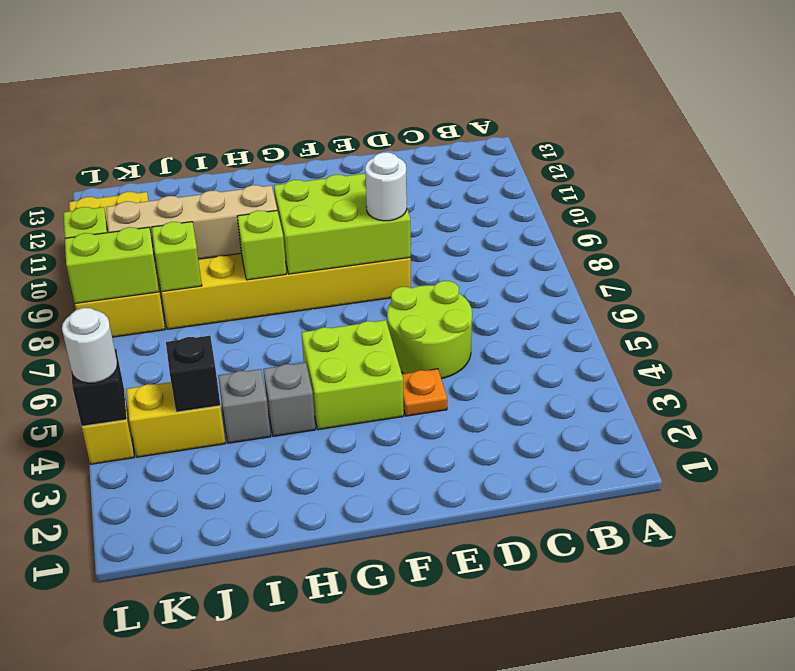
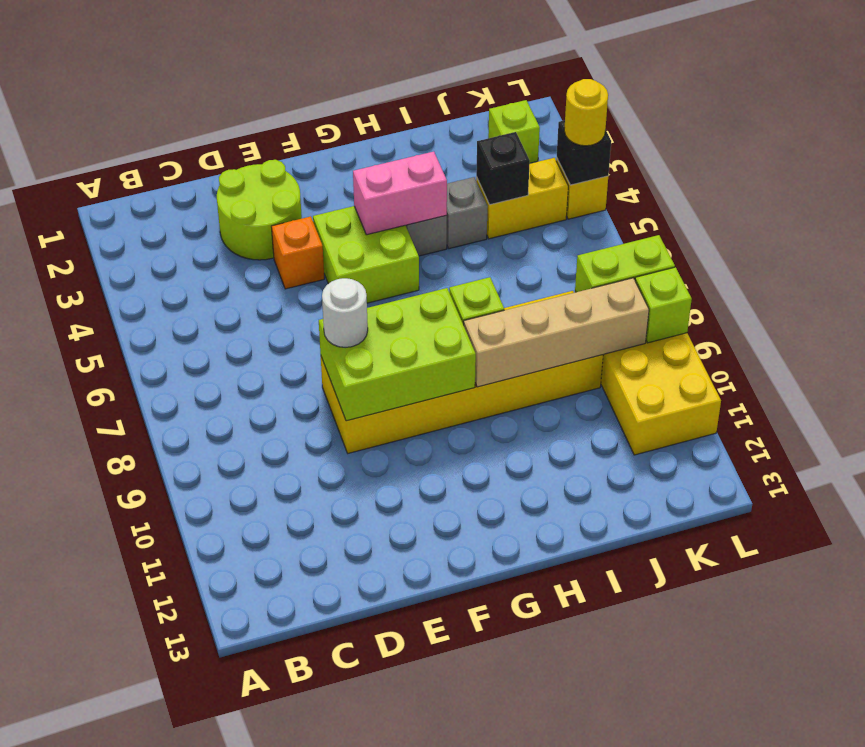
lime round brick D5:E6 level 1 -> lime round brick D2:E3 level 1
orange plate E4 level 1 -> orange brick E4 level 1
none -> pink brick G4:H4 level 2
lime brick J8 level 2 -> lime brick K2 level 1
white round brick L4 level 3 -> yellow round brick L4 level 3

